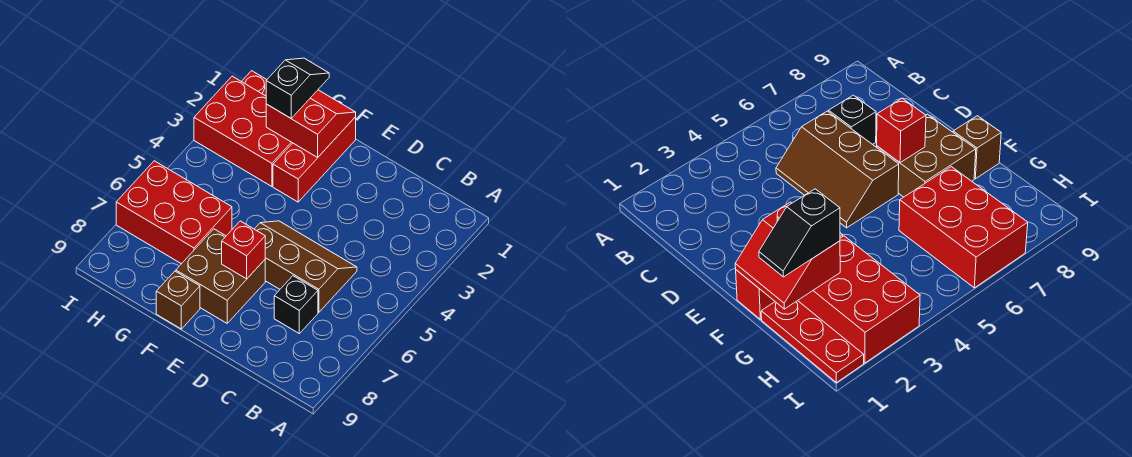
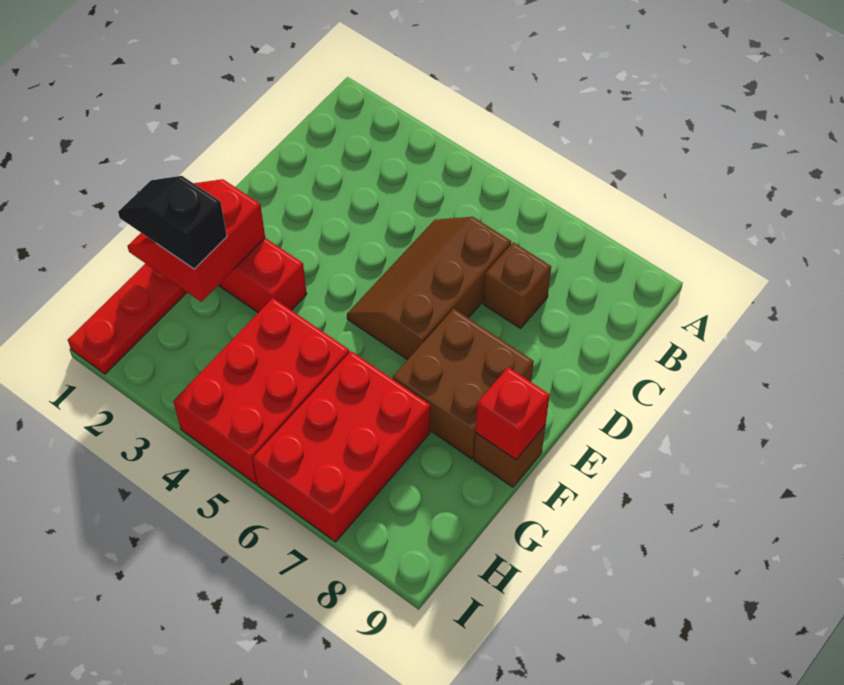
black brick C7 level 1 -> brown brick C7 level 1
red brick E7 level 2 -> red brick F9 level 2
red brick G2:I3 level 1 -> red brick G4:I5 level 1

